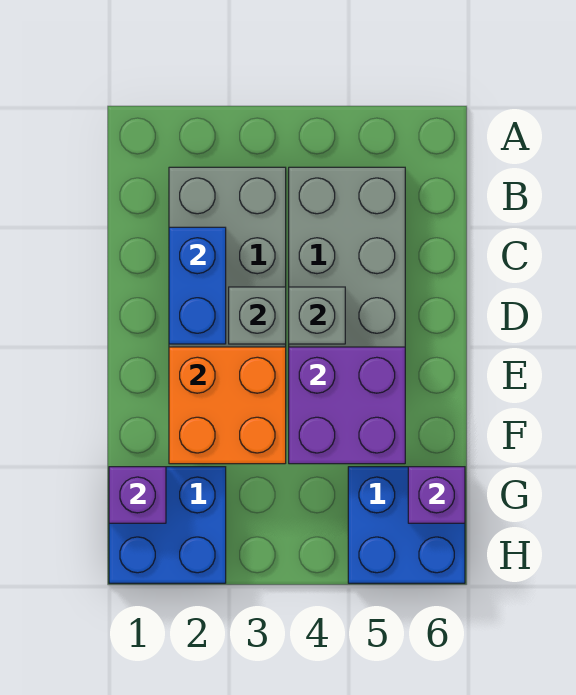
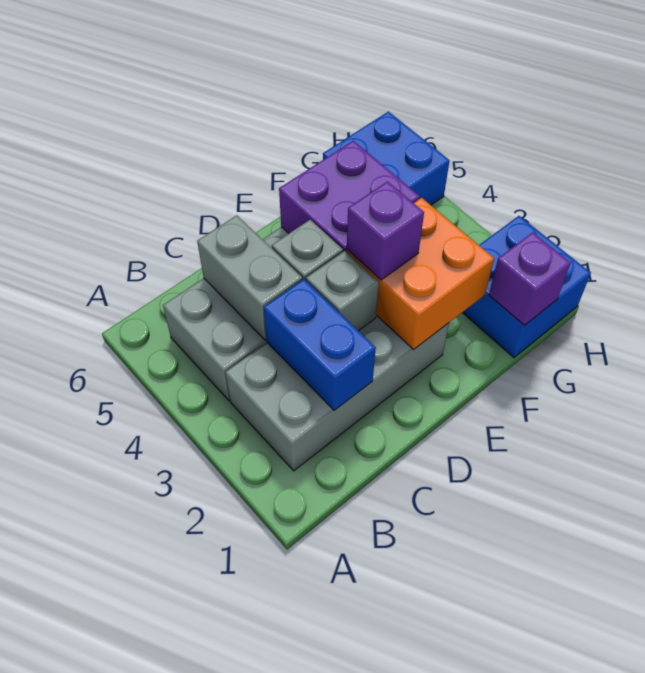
blue brick C2:D2 level 2 -> blue brick C2:C3 level 2
none -> grey brick C4:C5 level 2
purple brick G6 level 2 -> purple brick E3 level 3

